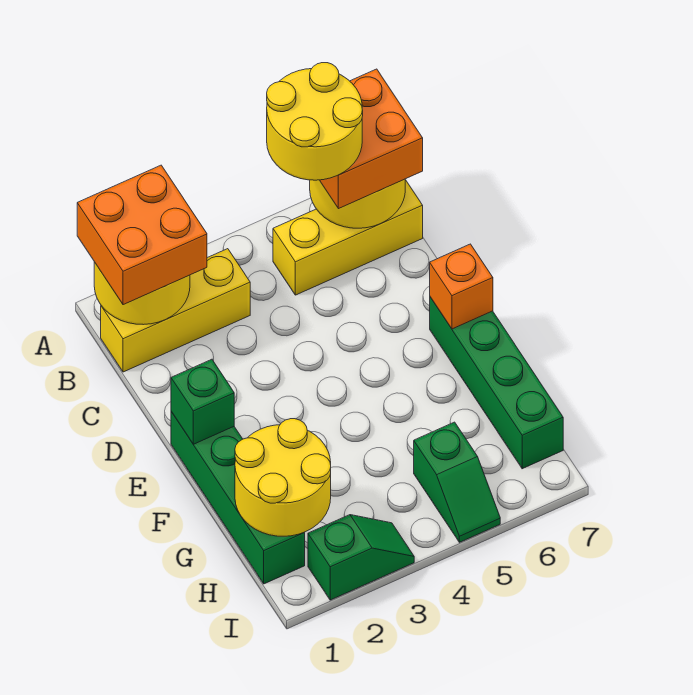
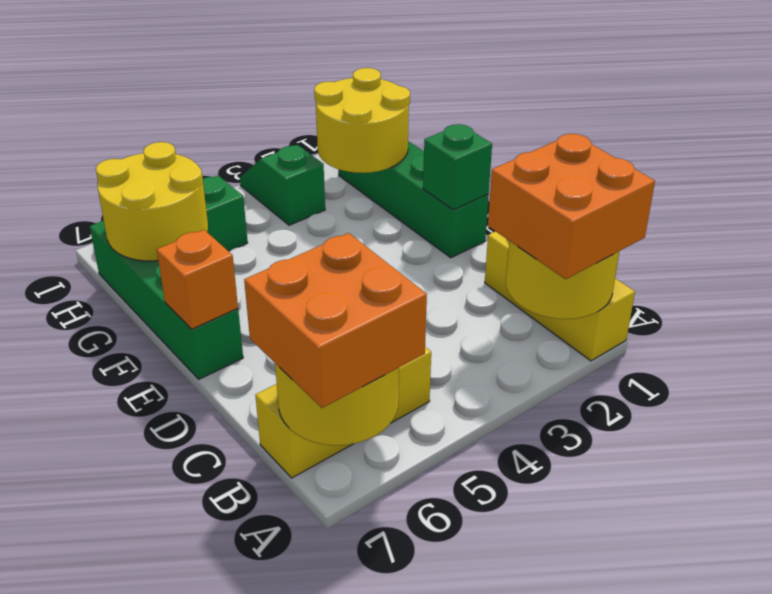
yellow round brick A5:B6 level 4 -> yellow round brick G6:H7 level 2
yellow brick B1:B3 level 1 -> yellow brick A1:C1 level 1
green slope I2:I3 level 1 top 2 -> green slope H3:I3 level 1 top H

